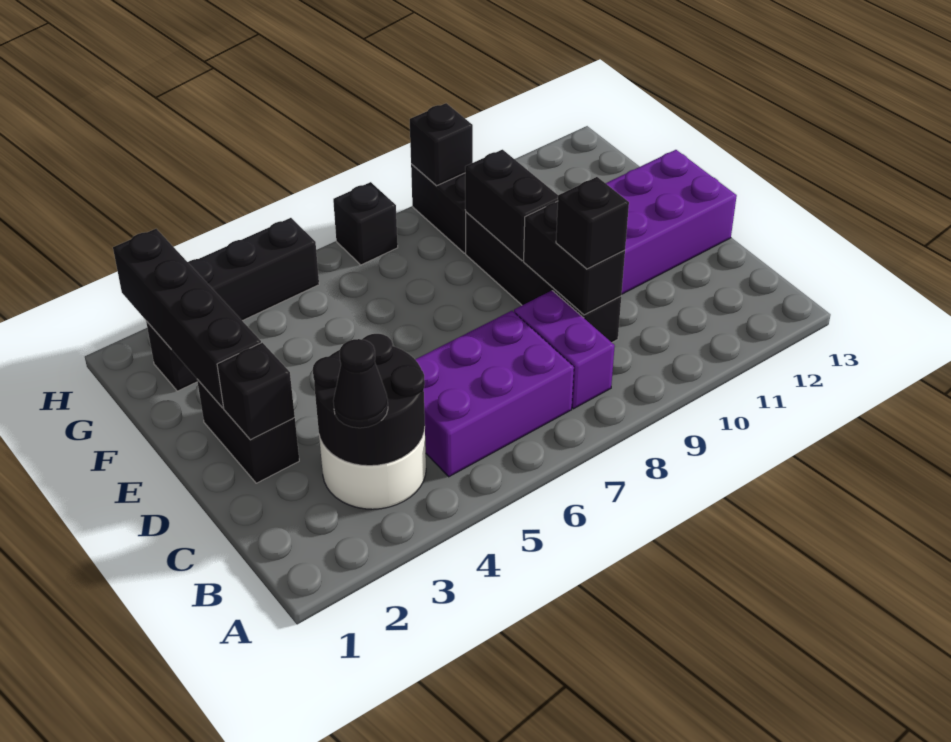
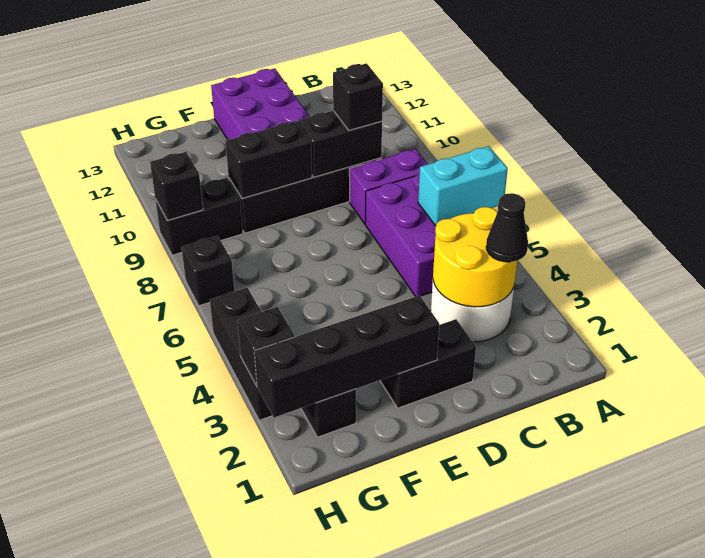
none -> cyan brick A6:B6 level 2
black round brick B3:C4 level 2 -> yellow round brick B3:C4 level 2
black brick D2 level 2 -> black brick H3 level 2

